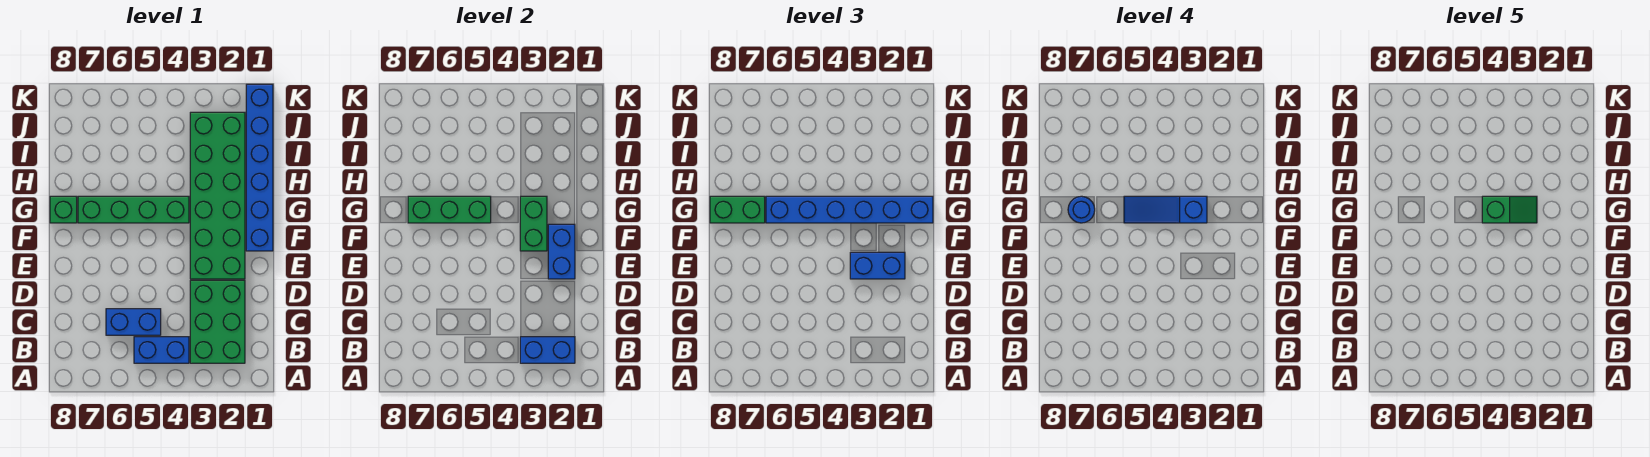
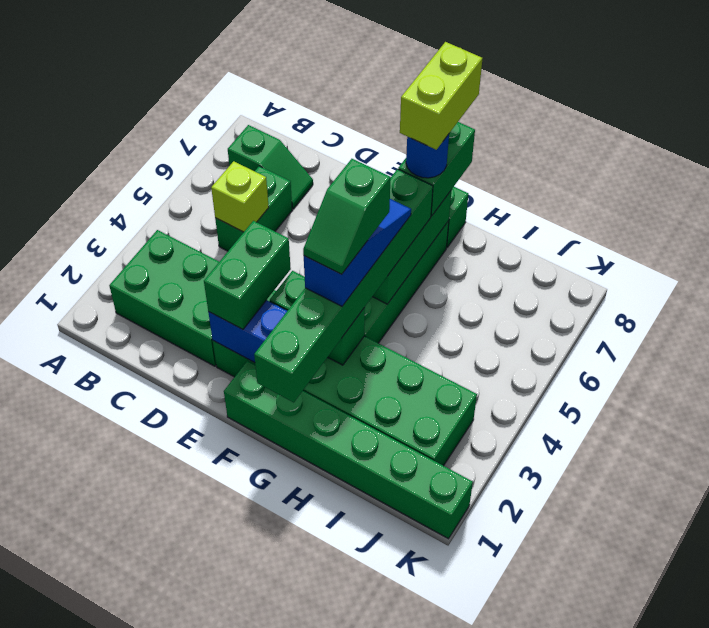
blue brick B2:B3 level 2 -> none
blue brick B4:B5 level 1 -> none
none -> green slope B7:C7 level 1 top B
blue brick C5:C6 level 1 -> green brick C5:C6 level 1
none -> lime brick C5 level 2
blue brick E2:E3 level 3 -> green brick E2:E3 level 3
blue brick F1:K1 level 1 -> green brick F1:K1 level 1
blue brick G1:G6 level 3 -> green brick G1:G6 level 3
none -> lime brick G7:G8 level 5

